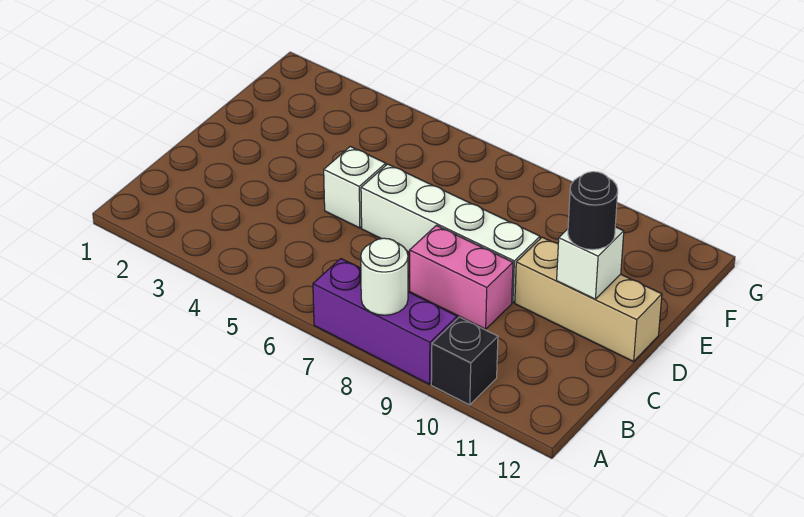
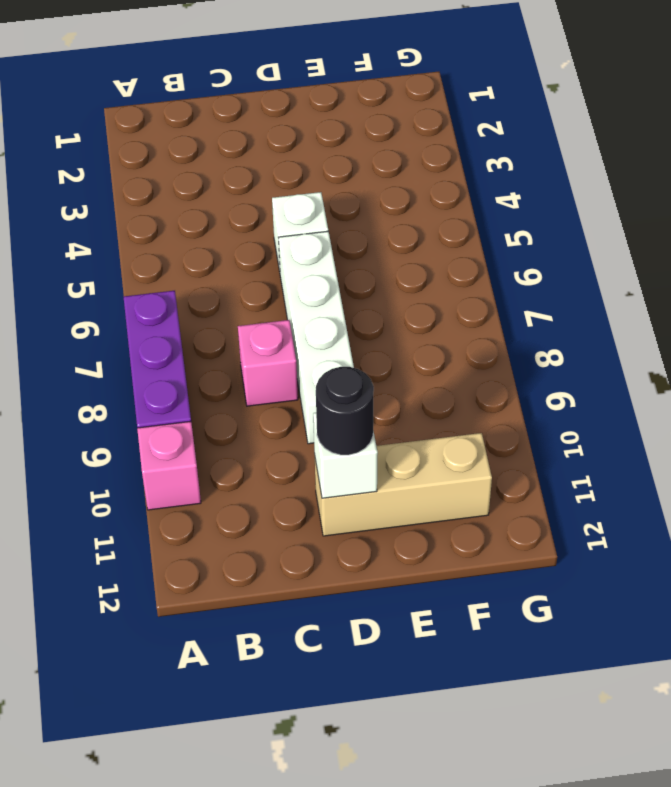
white round brick A8 level 2 -> none
black brick A10 level 1 -> pink brick A10 level 1
pink brick C8:C9 level 1 -> pink brick C8 level 1
tan brick D10:D12 level 1 -> tan brick D11:F11 level 1

